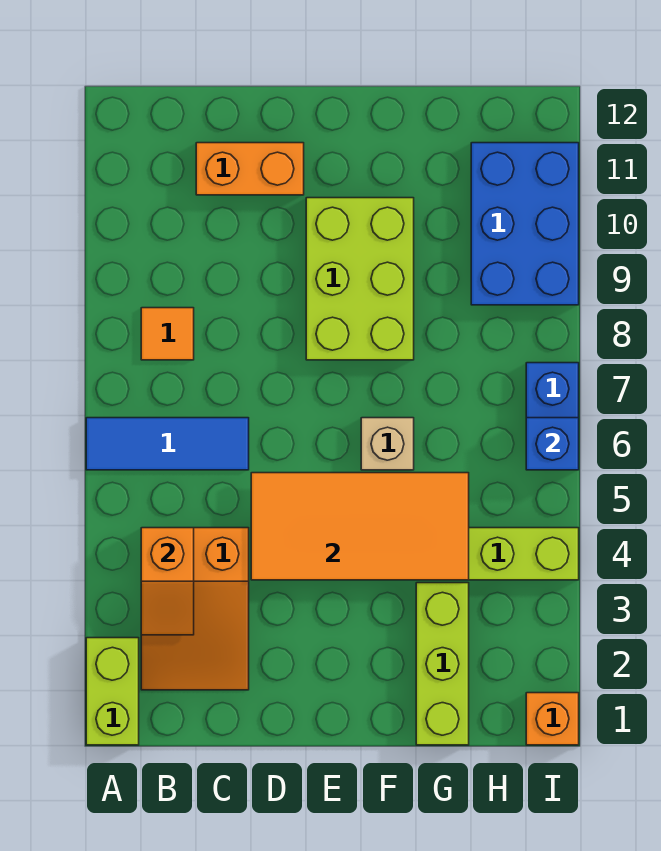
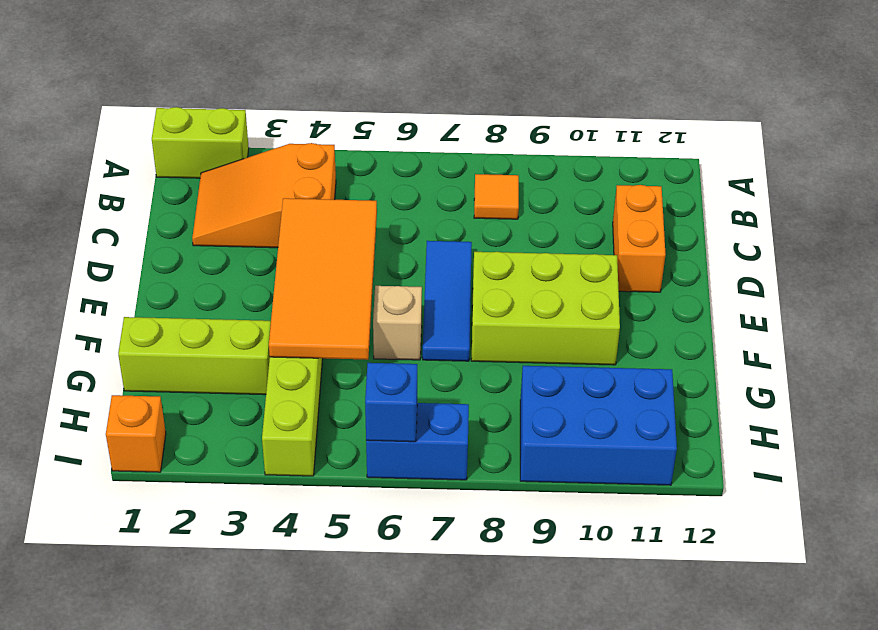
blue tile A6:C6 level 1 -> blue tile D7:F7 level 1
orange slope B3:B4 level 2 top 4 -> none

